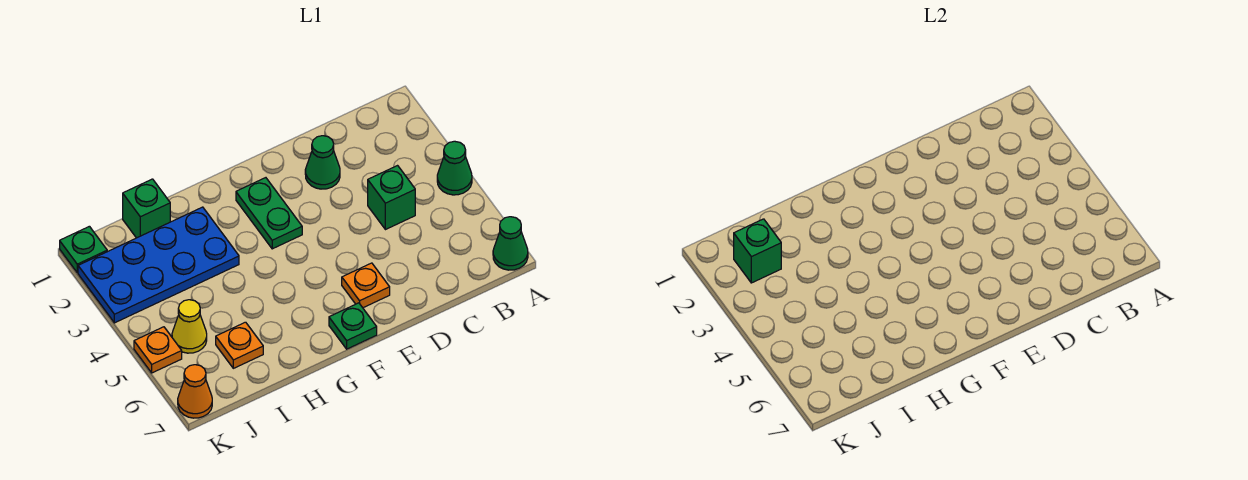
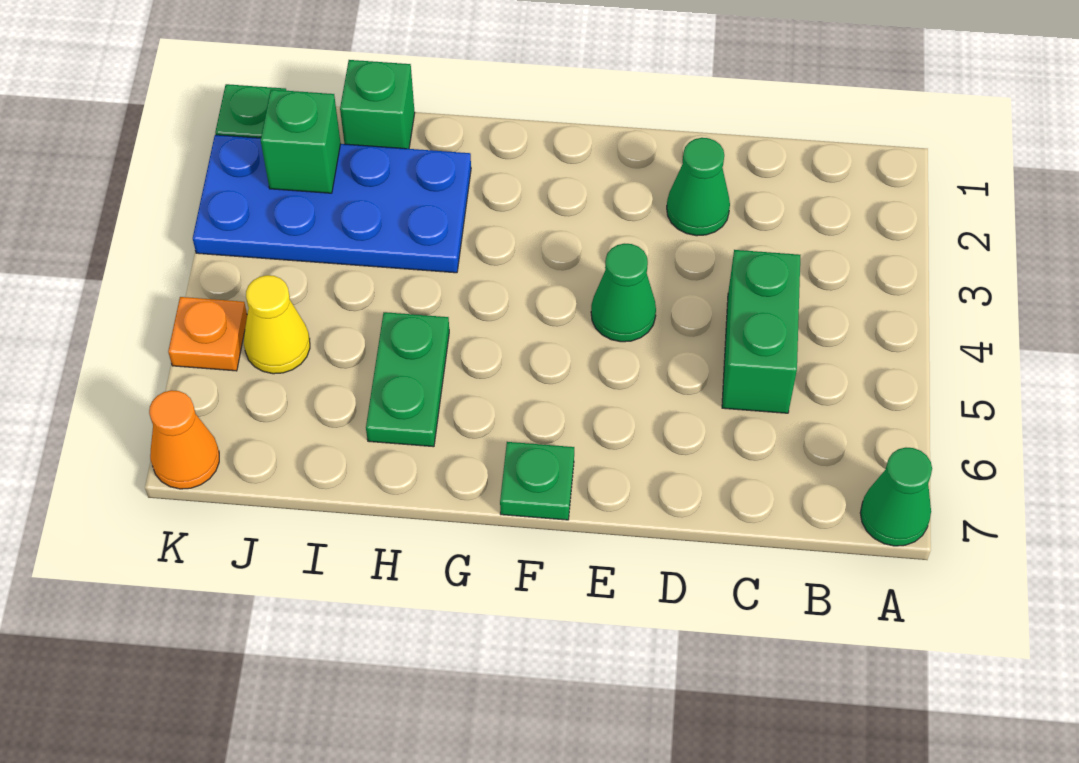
green cone A4 level 1 -> green cone E4 level 1
green brick C4 level 1 -> green brick C4:C5 level 1
orange plate E6 level 1 -> none
green plate F2:F3 level 1 -> green plate H5:H6 level 1
orange plate I6 level 1 -> none

